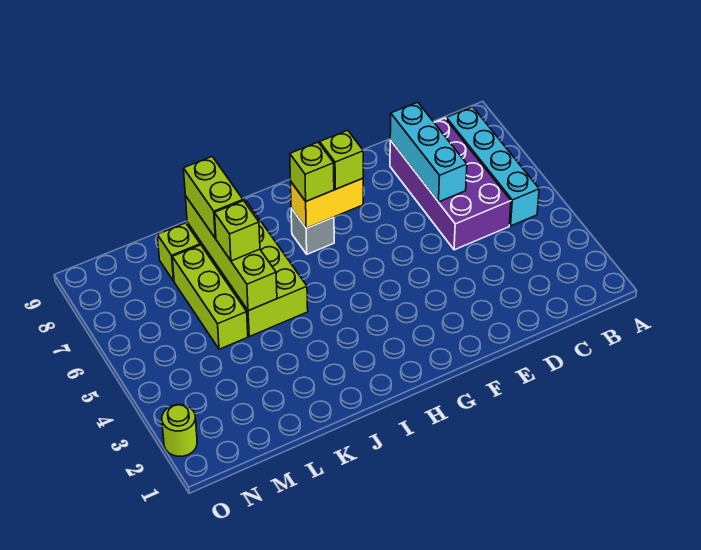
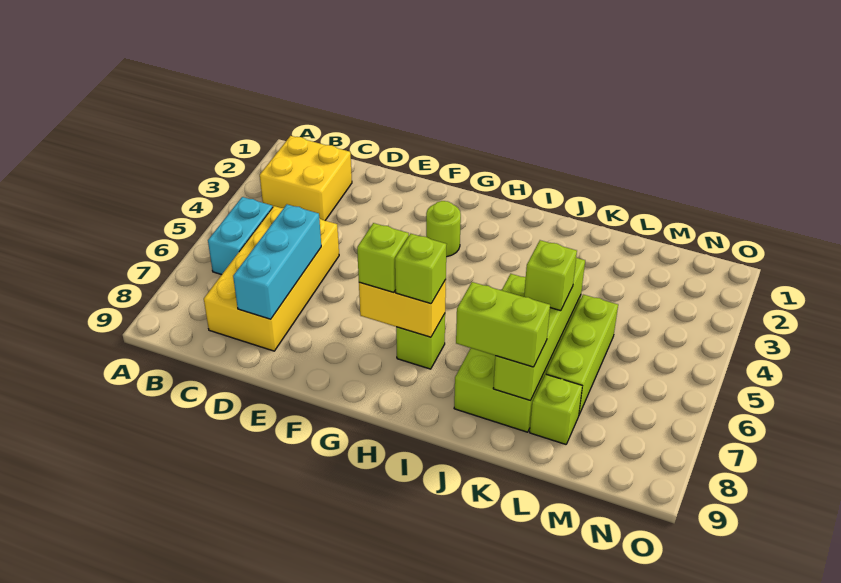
none -> yellow brick B2:C3 level 1
cyan brick B5:B8 level 1 -> cyan brick B5:B6 level 1
purple brick C5:D8 level 1 -> yellow brick C5:D8 level 1
grey brick H7 level 1 -> lime brick H7 level 1
lime brick K7:K8 level 3 -> lime brick J8:K8 level 3
lime round brick O2 level 1 -> lime round brick G3 level 1

